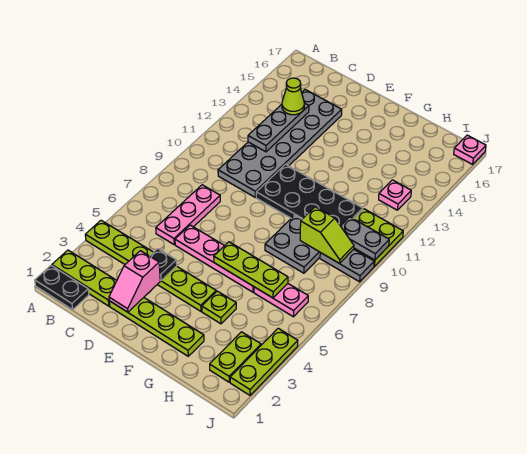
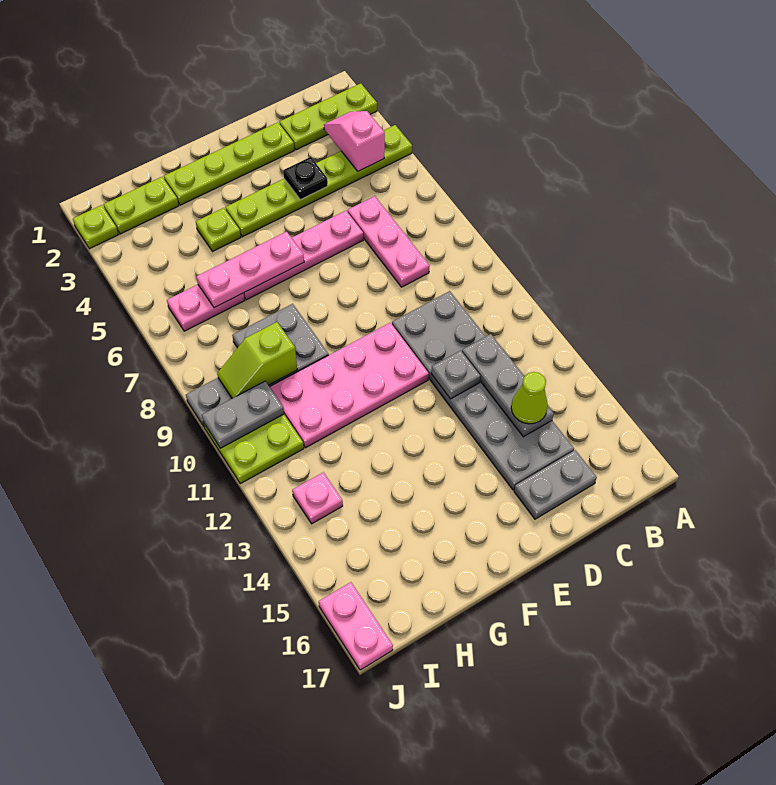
black plate A1:B1 level 1 -> none
none -> grey plate C16:D16 level 1
pink slope D2:D3 level 2 top 3 -> pink slope B3:B4 level 2 top 4
none -> grey plate D12 level 2
black plate E10:H11 level 1 -> pink plate E10:H11 level 1
lime plate F6:H6 level 2 -> pink plate F6:H6 level 2
lime plate I2:I3 level 1 -> lime plate H2:I2 level 1
lime plate J2:J4 level 1 -> lime plate J2 level 1
pink plate J17 level 1 -> pink plate J16:J17 level 1

